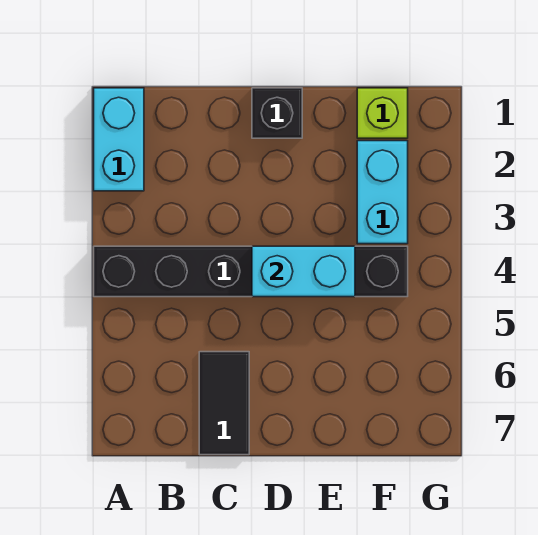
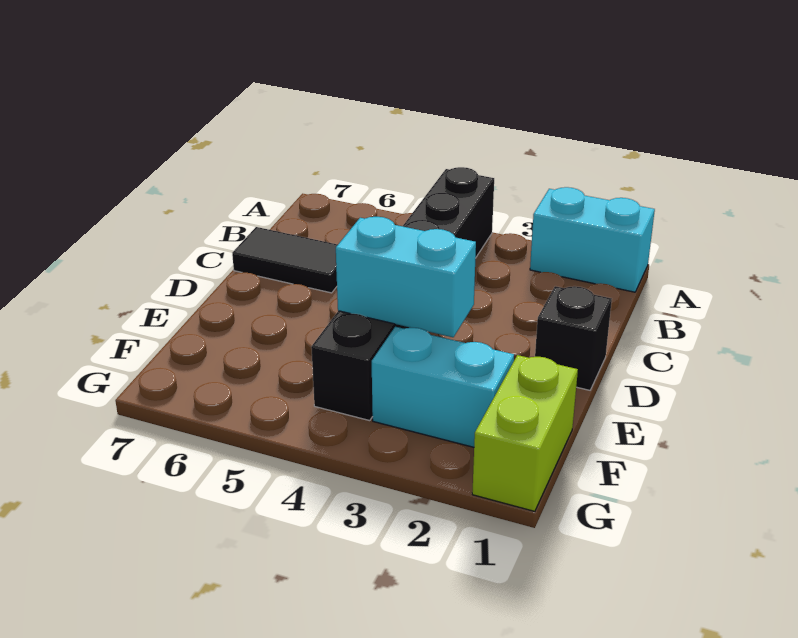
cyan brick D4:E4 level 2 -> cyan brick E3:E4 level 2
lime brick F1 level 1 -> lime brick F1:G1 level 1

